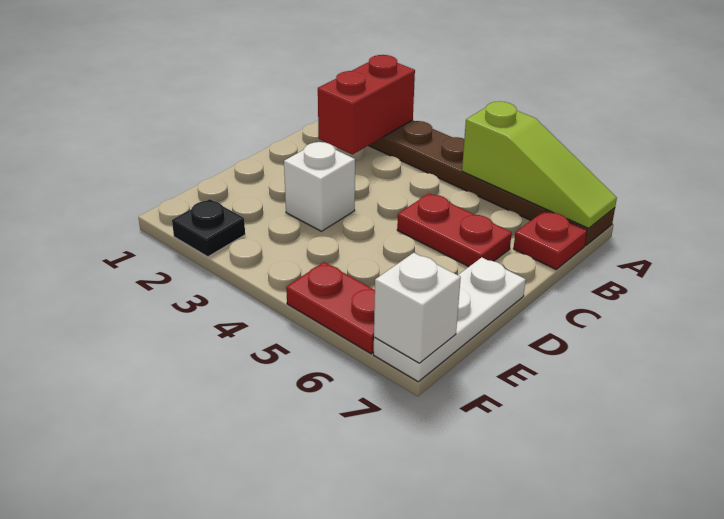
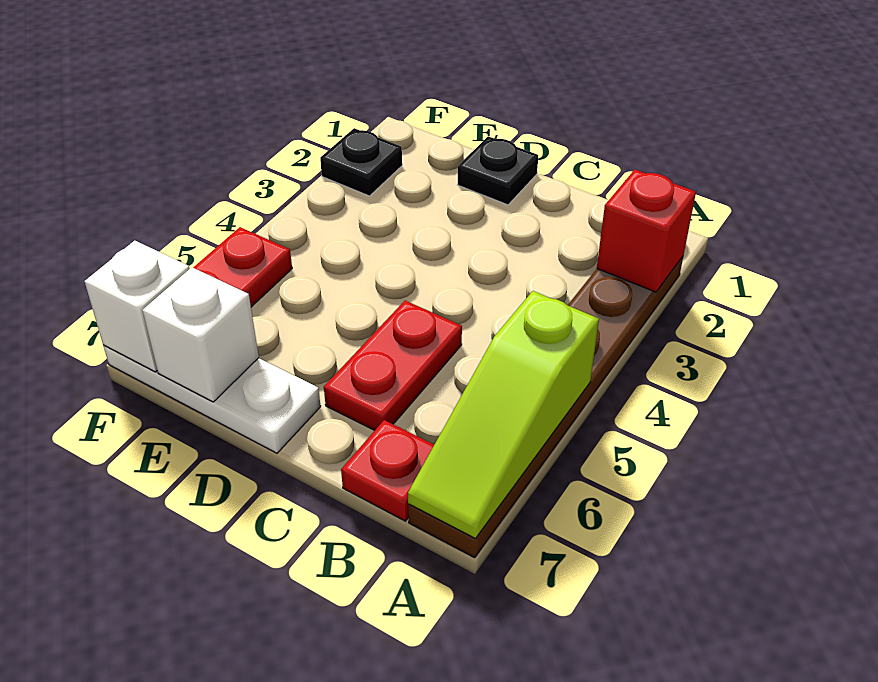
red brick A2:B2 level 2 -> red brick A2 level 2
none -> black plate D1 level 1
white brick D3 level 1 -> white brick E7 level 2

